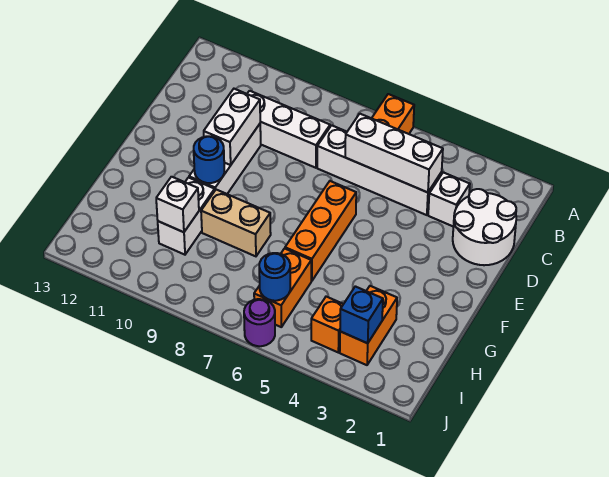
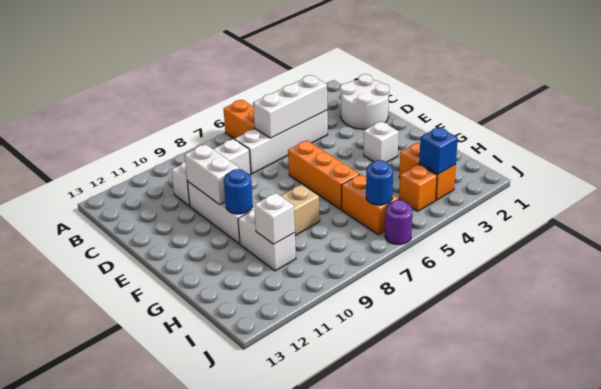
white brick C3 level 1 -> white brick F3 level 1

